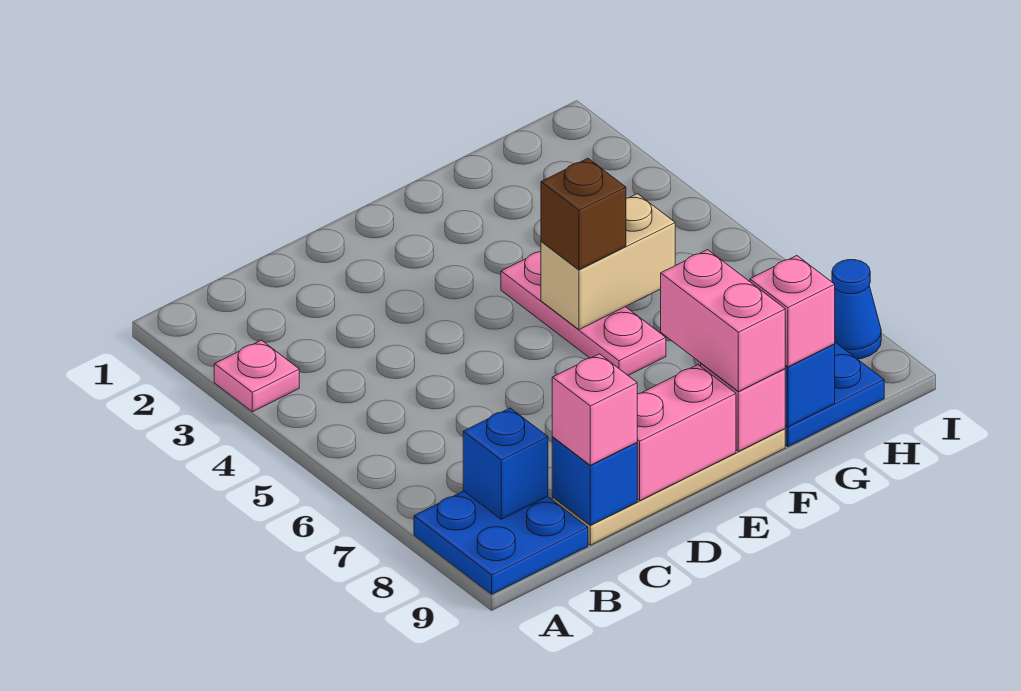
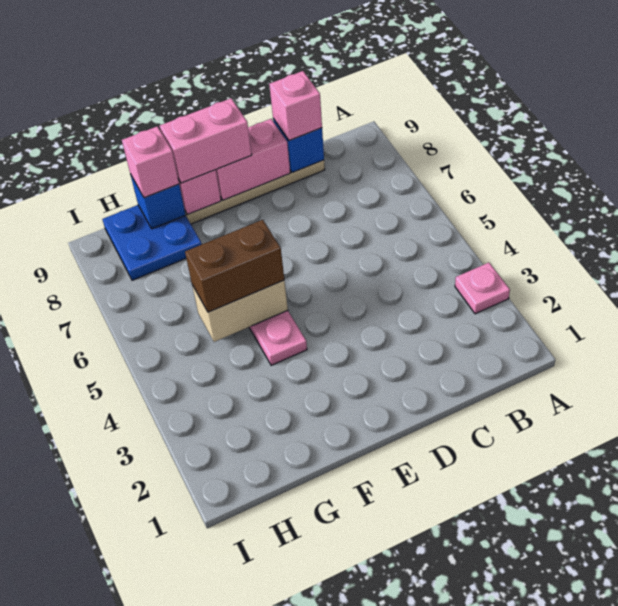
blue plate A8:B9 level 1 -> none
blue brick B8 level 2 -> none
brown brick F5 level 3 -> brown brick F5:G5 level 3
pink brick F8:F9 level 3 -> pink brick E9:F9 level 3
blue cone I8 level 1 -> none

